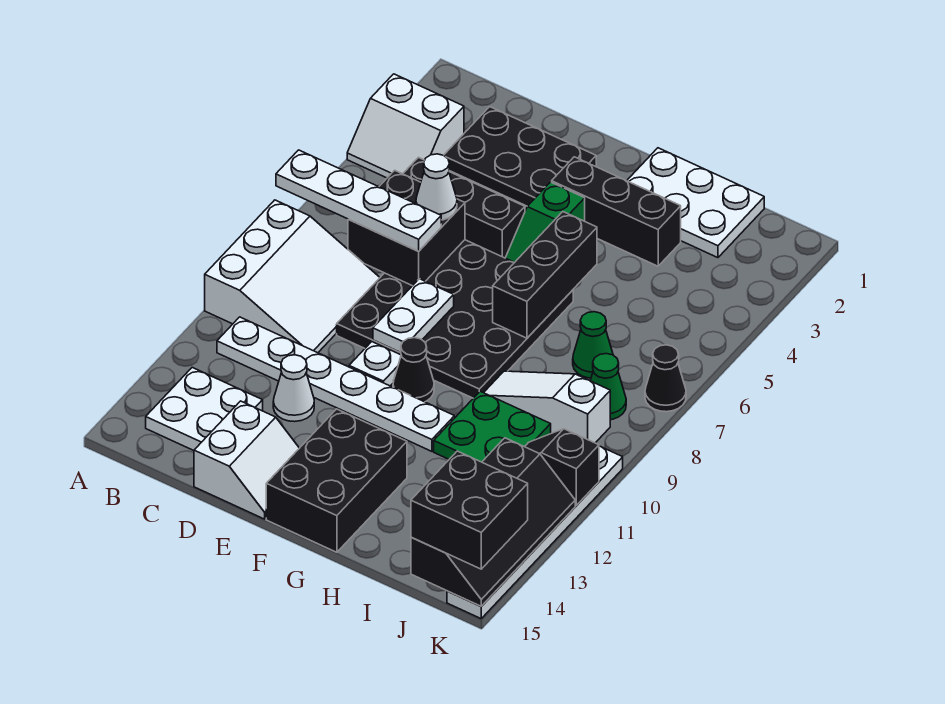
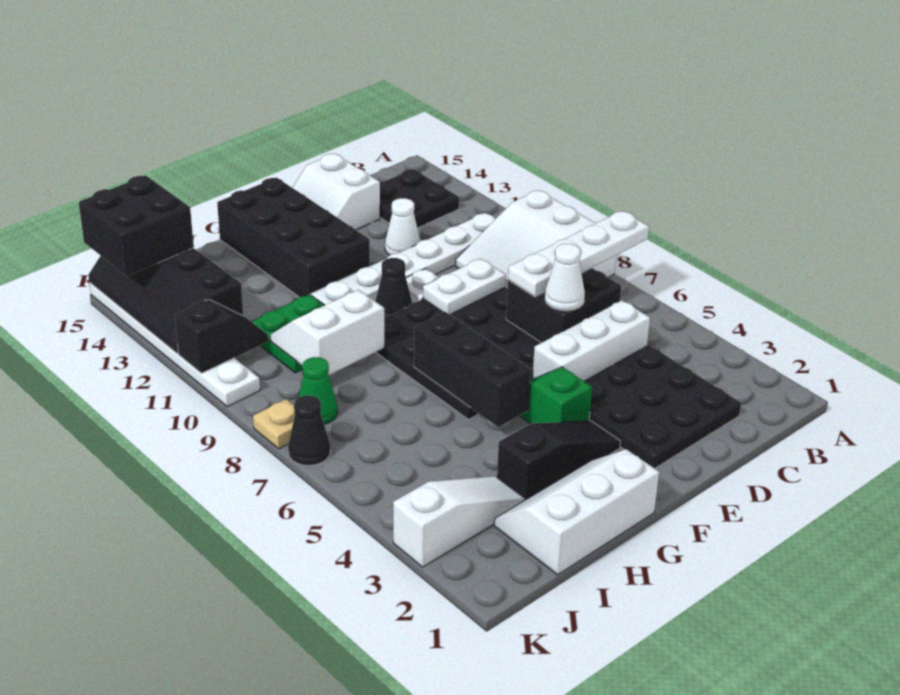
white slope A3:B4 level 1 top 3 -> white slope H9:I10 level 2 top 9
white plate B13:C14 level 1 -> black plate B13:C14 level 1
black plate C2:E3 level 1 -> black plate C2:E4 level 1
black brick C5:E5 level 1 -> white brick C5:E5 level 1
white plate E8:E9 level 2 -> white plate D9:E9 level 2
black brick F3:H3 level 1 -> black slope F3:H3 level 1 top H
black brick F13:G15 level 1 -> black brick F12:G15 level 1
white plate G1:I2 level 1 -> white slope G1:I2 level 1 top 1
white slope H9:J9 level 1 top J -> white slope I3:K3 level 1 top K
green cone I7 level 1 -> none
none -> tan plate K8 level 1

